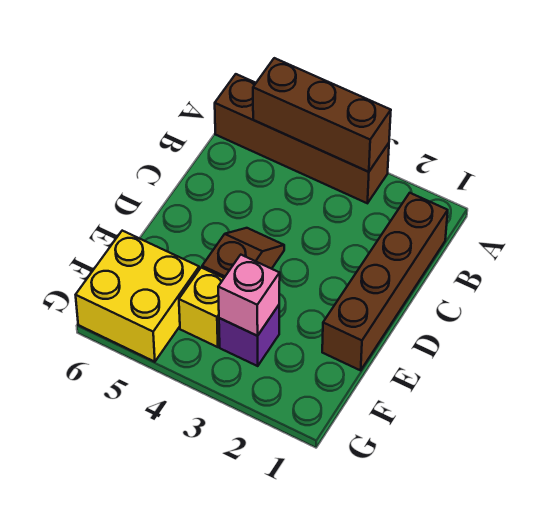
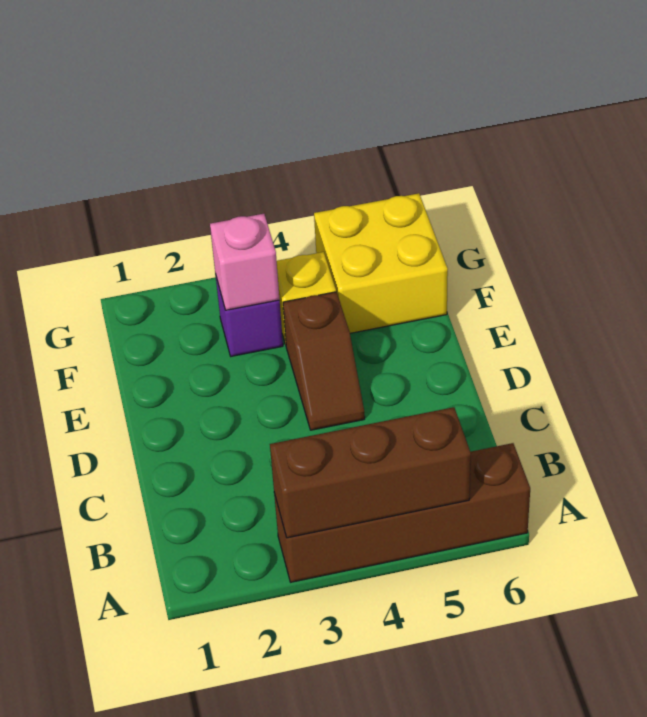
brown brick B1:E1 level 1 -> none

